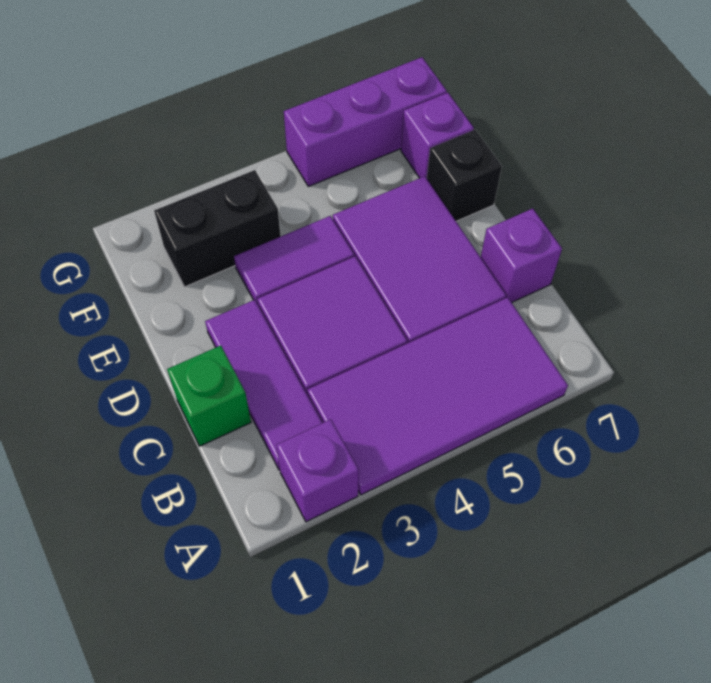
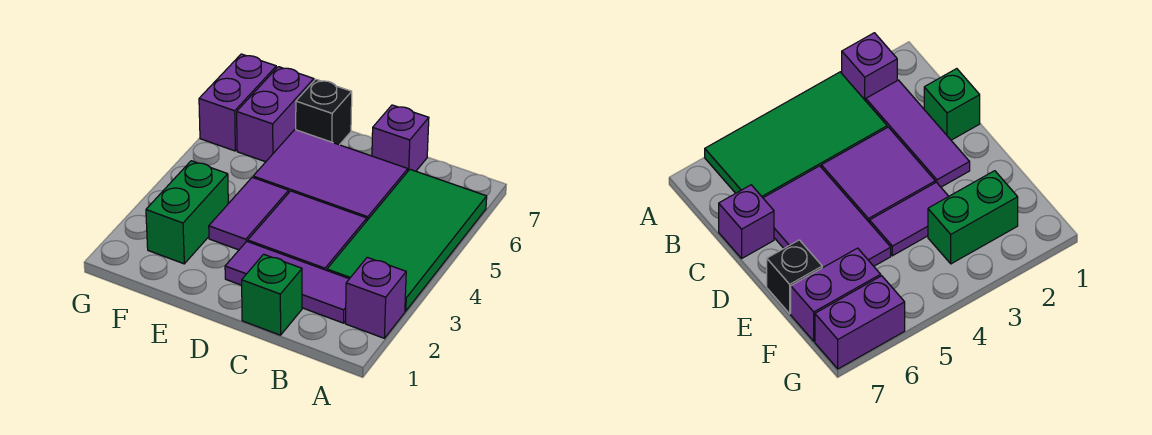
purple tile A3:B6 level 1 -> green tile A3:B6 level 1
black brick F2:F3 level 1 -> green brick F2:F3 level 1
purple brick F7 level 1 -> purple brick F6:F7 level 1
purple brick G5:G7 level 1 -> purple brick G6:G7 level 1

